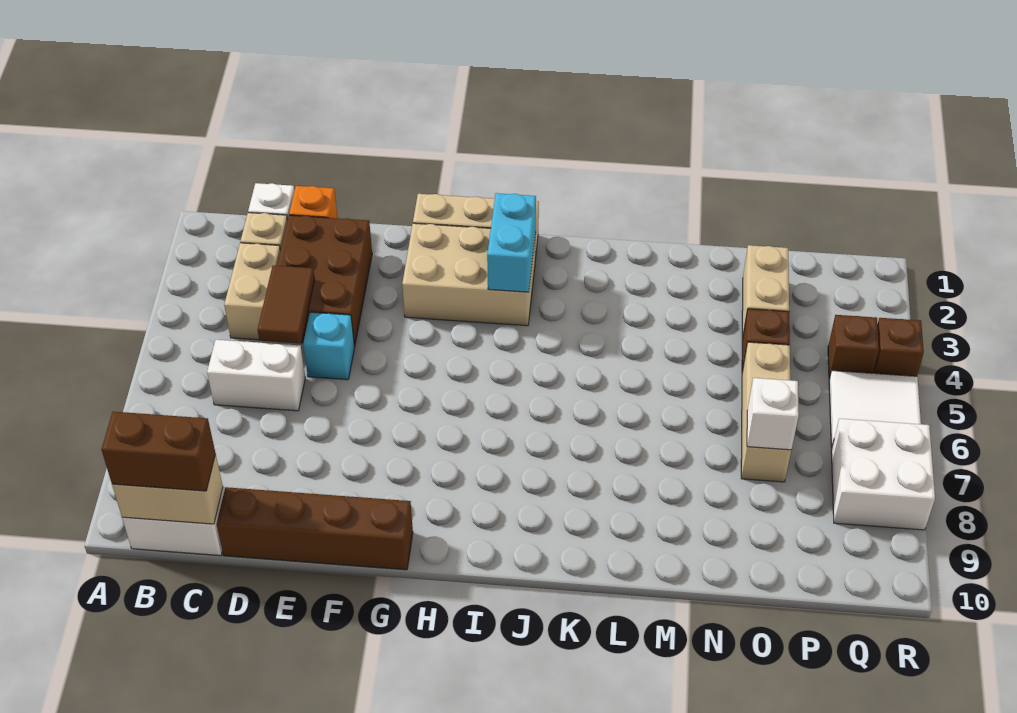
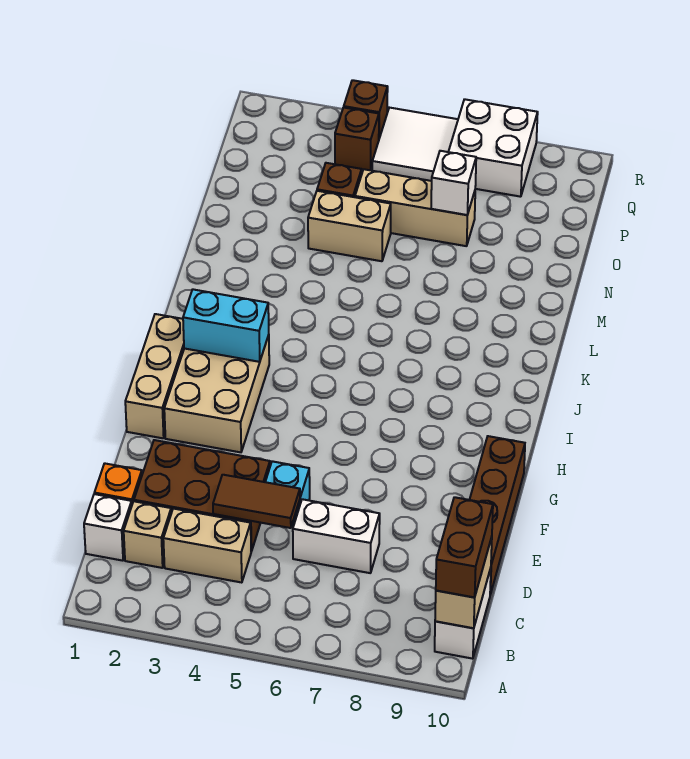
white brick C6:D6 level 1 -> white brick D6:D7 level 1
tan brick O2:O3 level 1 -> tan brick N4:N5 level 1

